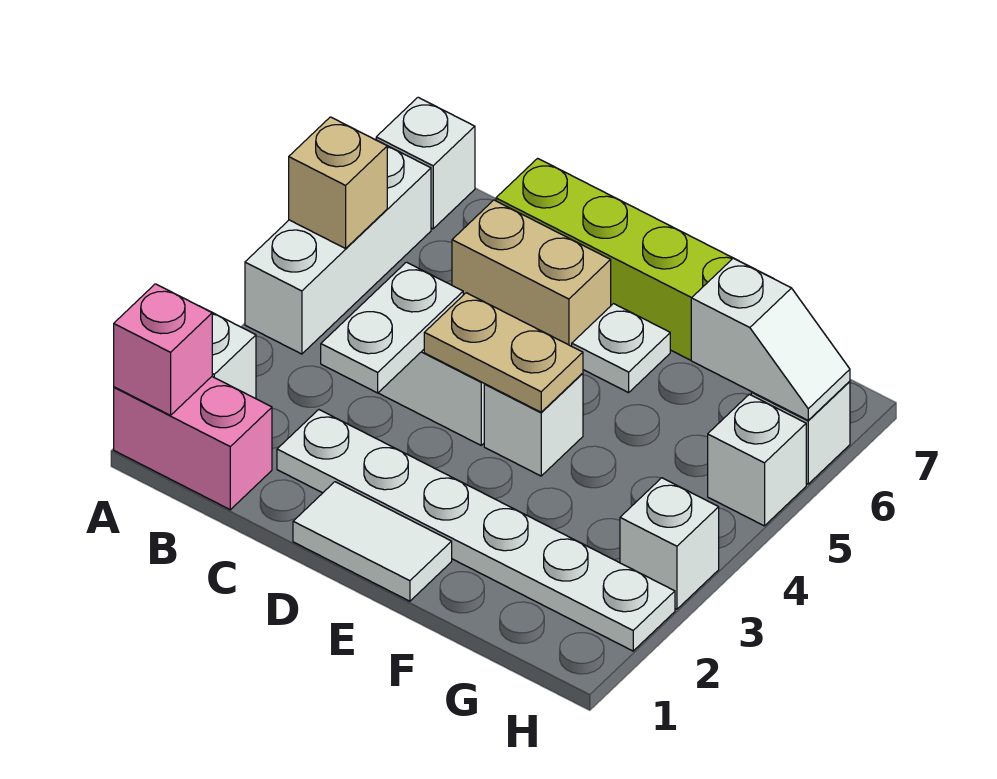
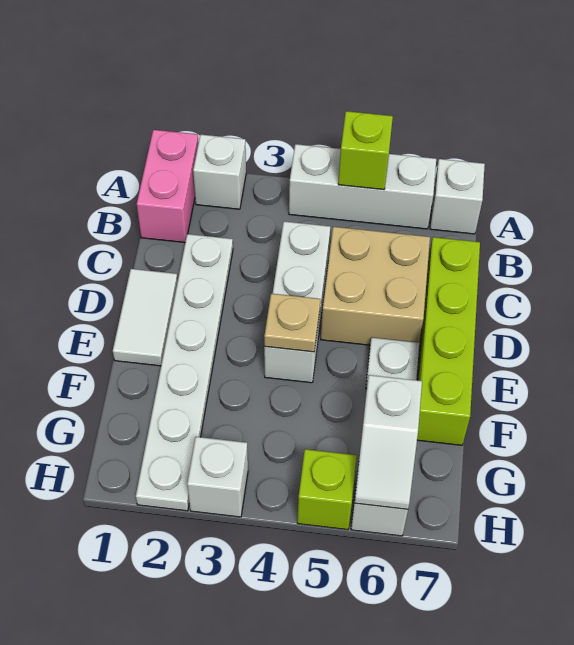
pink brick A1 level 2 -> none
tan brick A5 level 2 -> lime brick A5 level 2
white plate C3:C4 level 2 -> none
tan brick C6:D6 level 1 -> tan brick C5:D6 level 1
tan plate D4:E4 level 2 -> tan plate E4 level 2
white brick H5 level 1 -> lime brick H5 level 1

